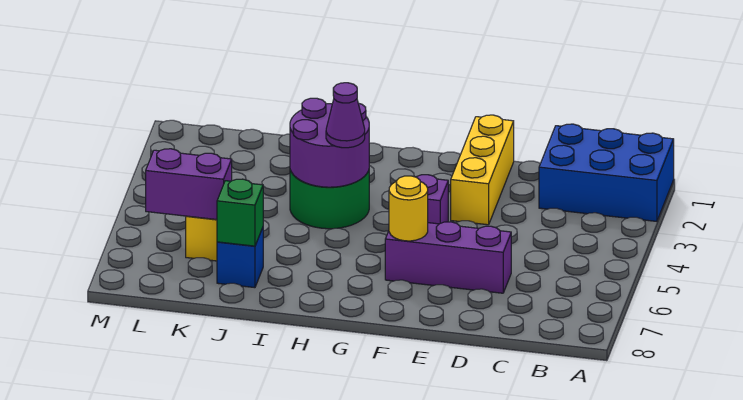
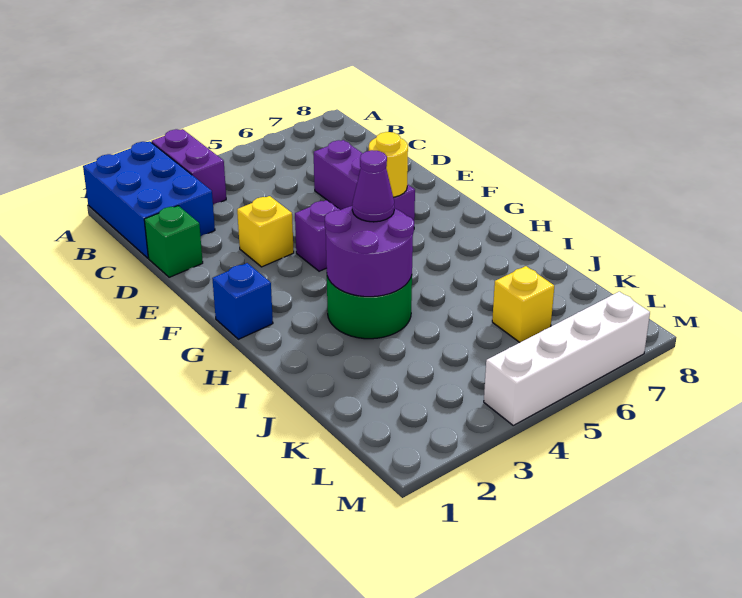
yellow brick E1:E3 level 1 -> yellow brick E3 level 1
blue brick J7 level 1 -> blue brick G1 level 1
green brick J7 level 2 -> green brick D1 level 1
purple brick K6:L6 level 2 -> purple brick A3:B3 level 1
none -> white brick M4:M7 level 1

